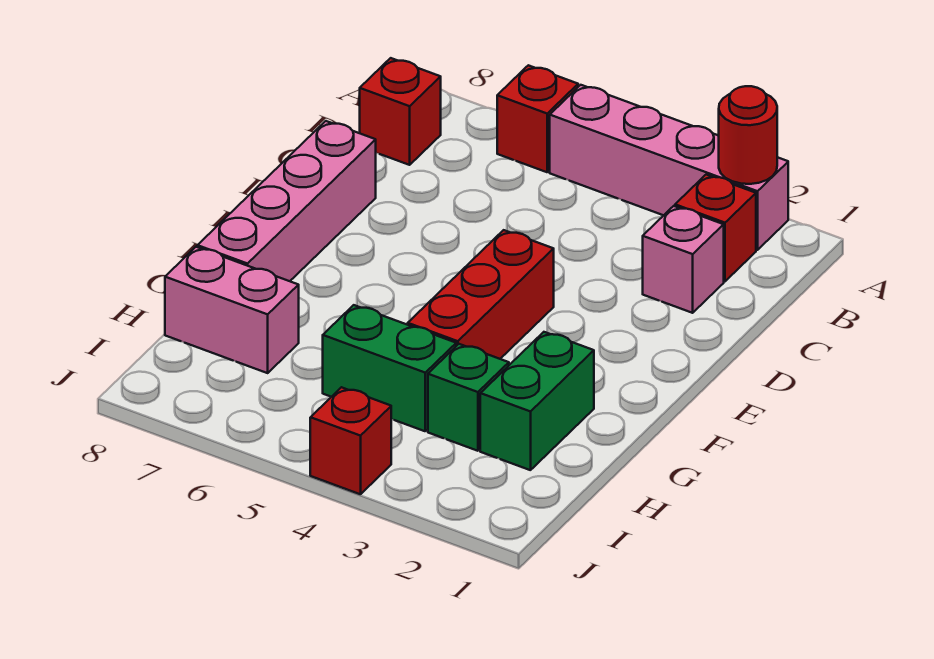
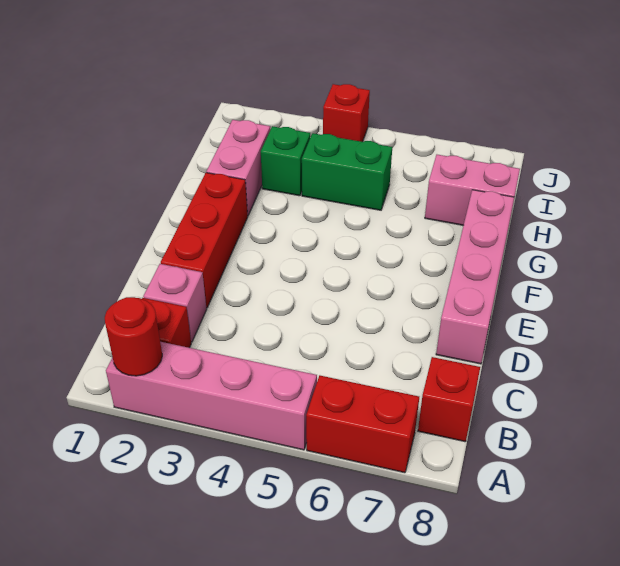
red brick A6 level 1 -> red brick A6:A7 level 1
red brick E4:G4 level 1 -> red brick D2:F2 level 1
green brick G2:H2 level 1 -> pink brick G2:H2 level 1

